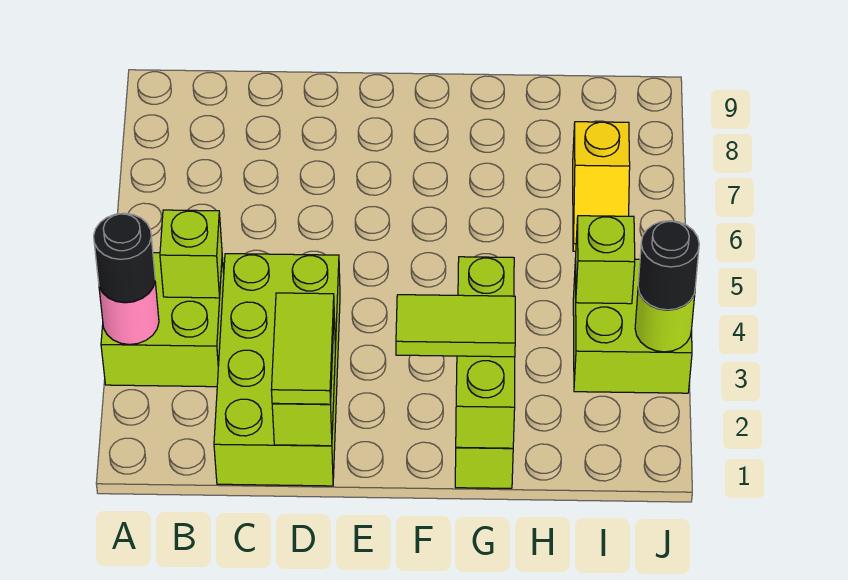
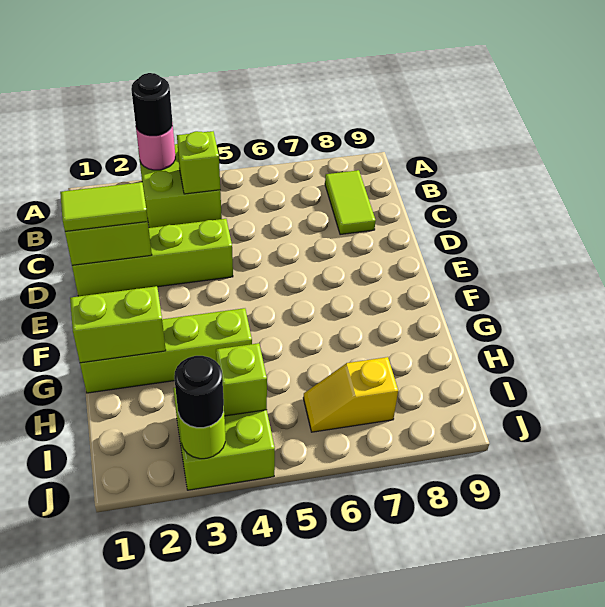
lime brick C1:D4 level 1 -> lime brick D1:D4 level 1
lime tile F2:G2 level 3 -> lime tile B8:C8 level 1

